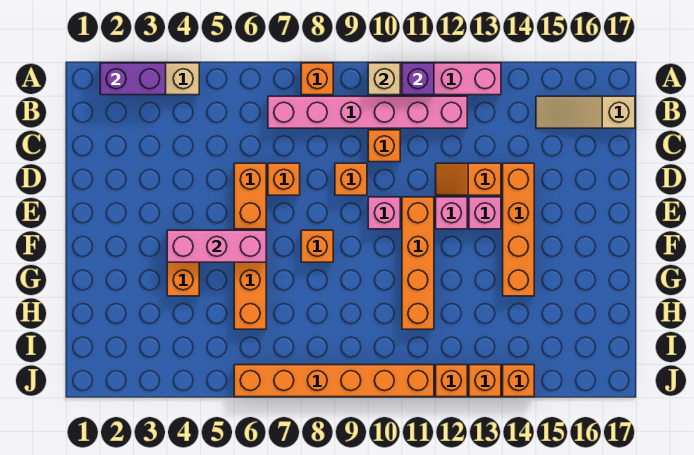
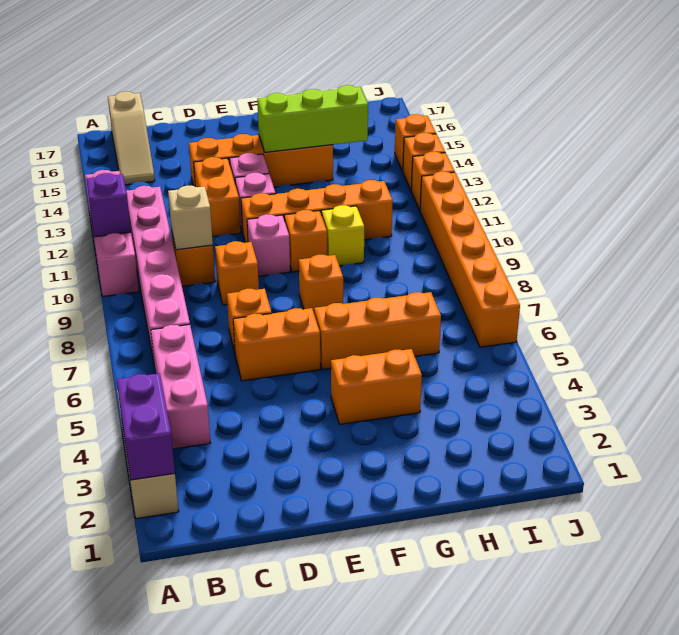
orange brick A8 level 1 -> orange brick F10 level 1
tan brick A10 level 2 -> tan brick C10 level 2
orange slope D12:D13 level 1 top 13 -> orange brick D12:D13 level 1
pink brick F4:F6 level 2 -> pink brick B4:B6 level 1
none -> lime brick F14:H14 level 2
none -> yellow brick G10 level 1

